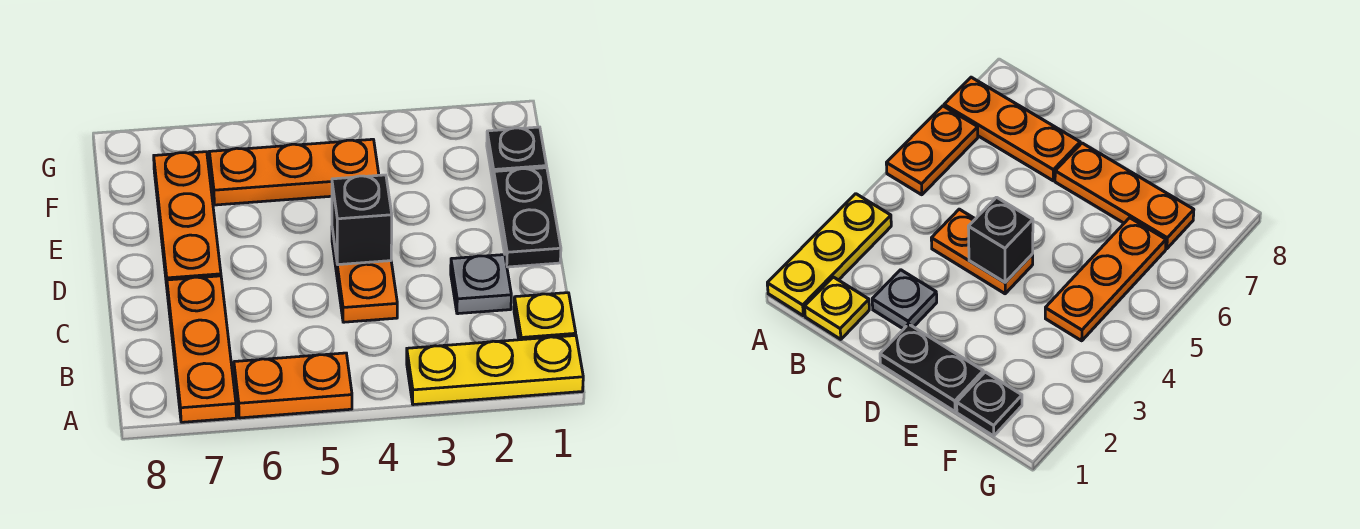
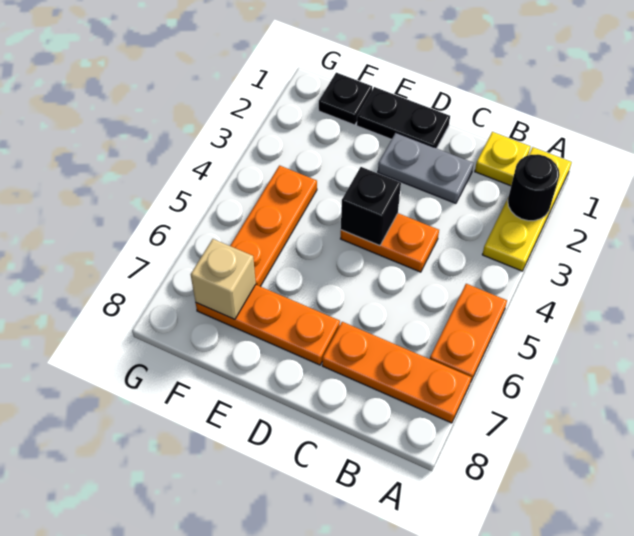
none -> black round brick A2 level 2
grey plate C2 level 1 -> grey plate C2:D2 level 1
none -> tan brick F7 level 2

